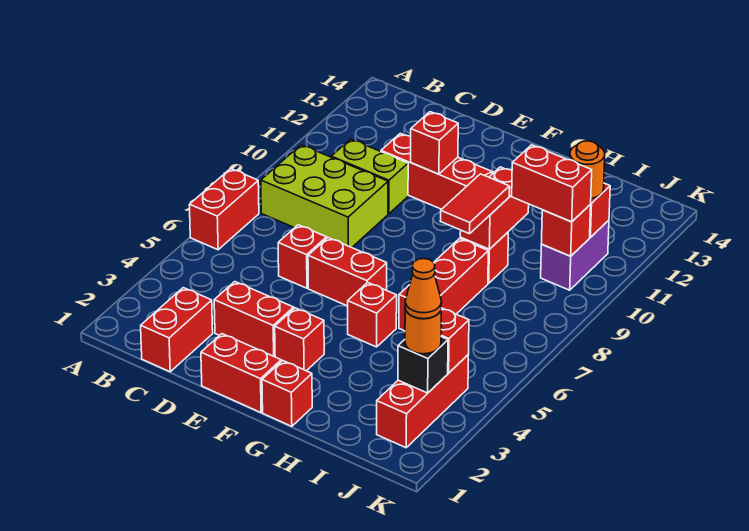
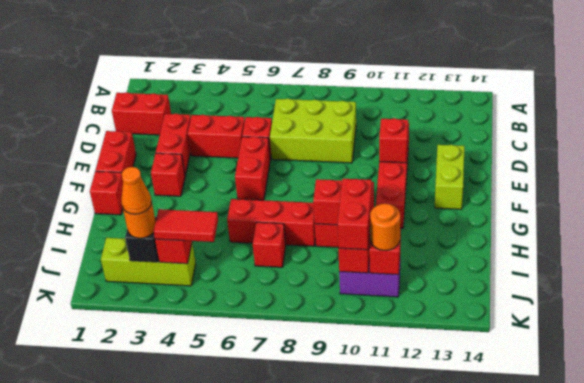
red brick A6:A7 level 1 -> red brick D4:D5 level 1
lime brick B8:D9 level 1 -> lime brick C7:D9 level 1
lime brick C10:D10 level 1 -> lime brick E13:F13 level 1
red brick G5 level 1 -> red brick I7 level 1
red tile H8:H9 level 3 -> red tile J4:J5 level 3
red brick J2:J4 level 1 -> lime brick J2:J4 level 1

